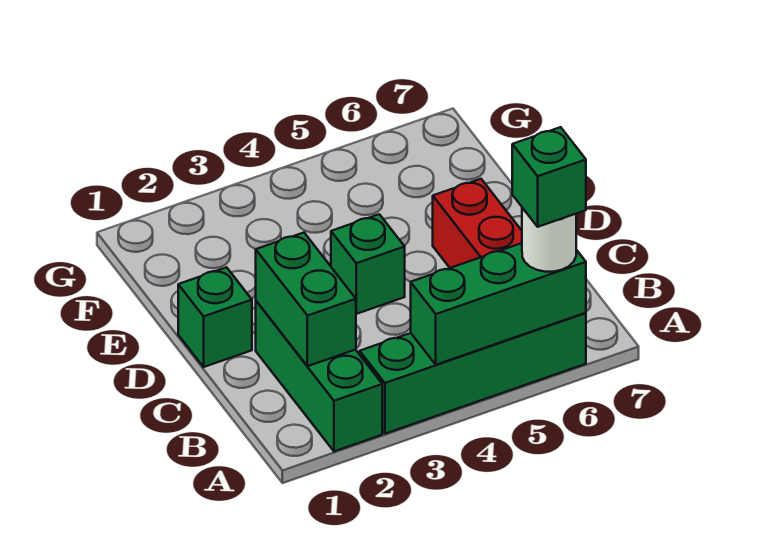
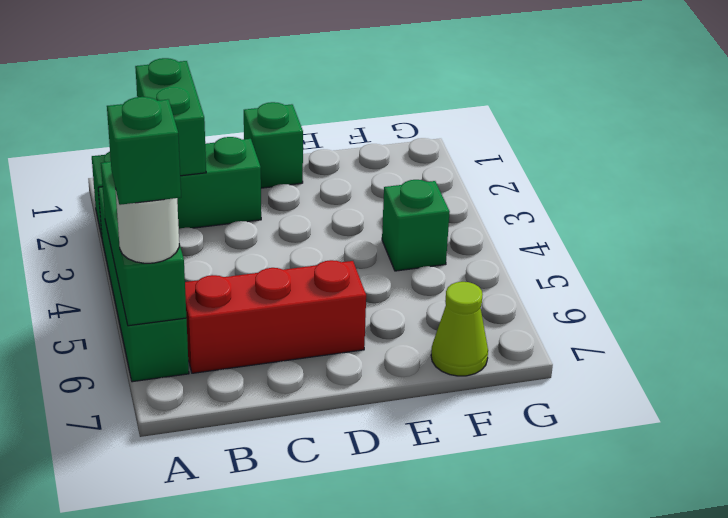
green brick B2:C2 level 2 -> green brick B1:B2 level 2
green brick D4 level 1 -> green brick F4 level 1
none -> lime cone F7 level 1

